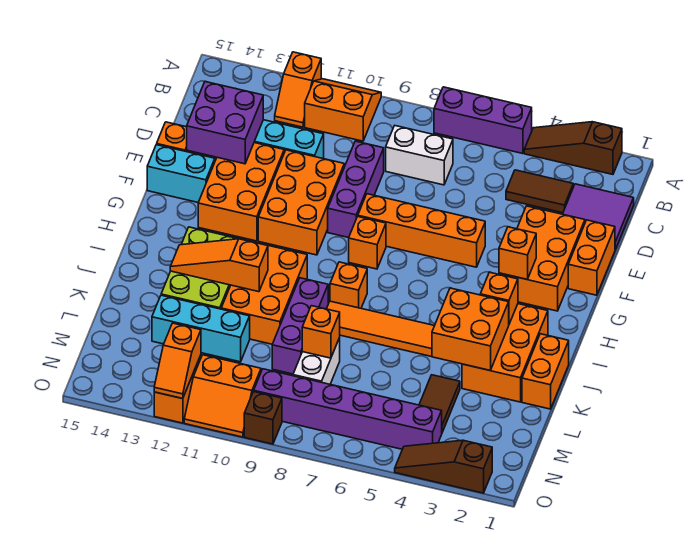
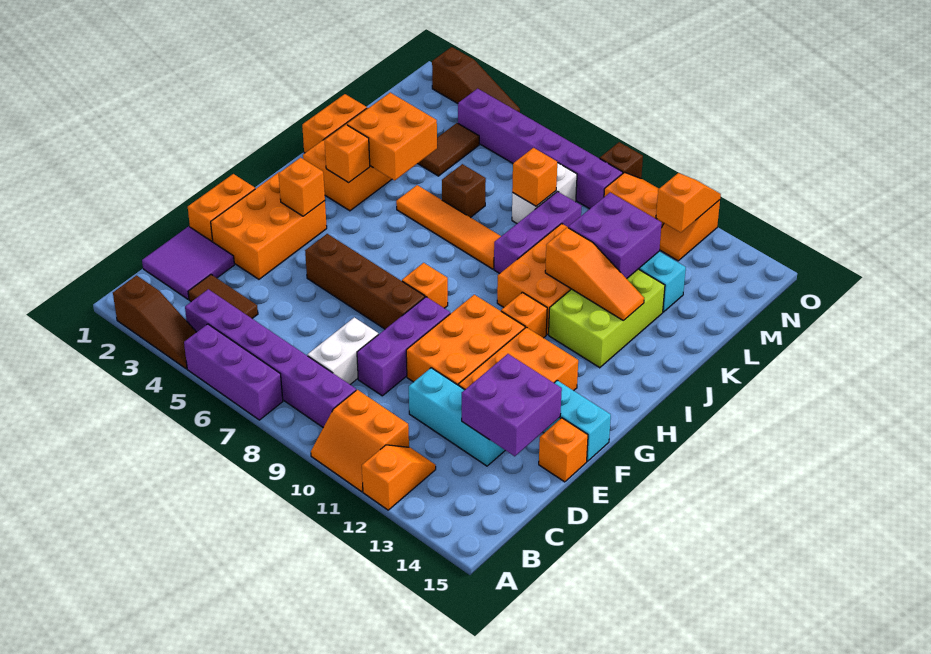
none -> purple brick B4:B9 level 1
white brick C7:C8 level 1 -> white brick C8:D8 level 1
orange brick F5:F8 level 1 -> brown brick F5:F8 level 1
orange brick I8 level 1 -> orange brick H11 level 1
none -> brown brick K6 level 1
none -> purple brick K11:L12 level 2

